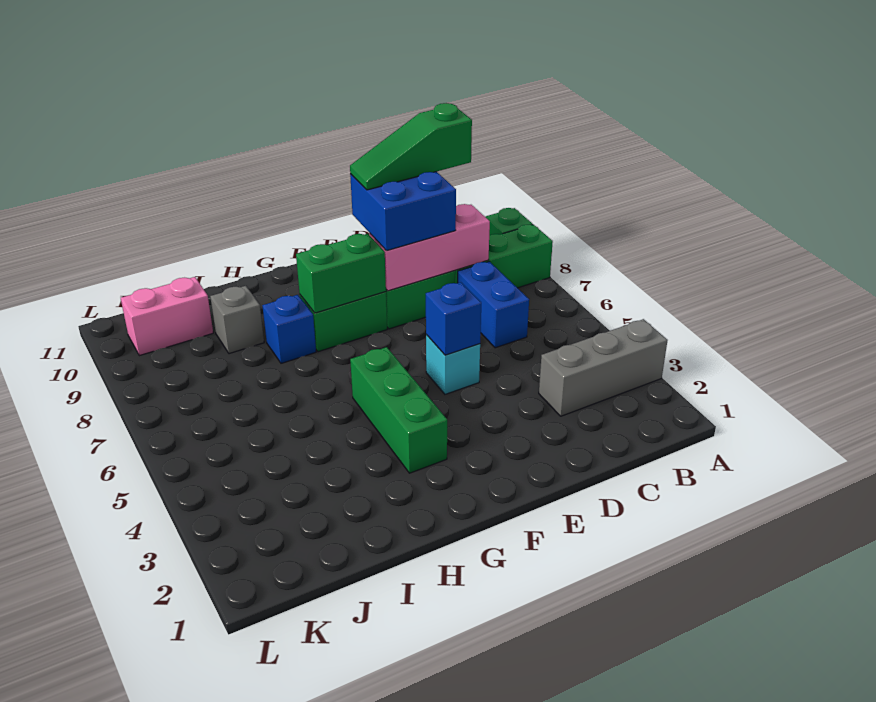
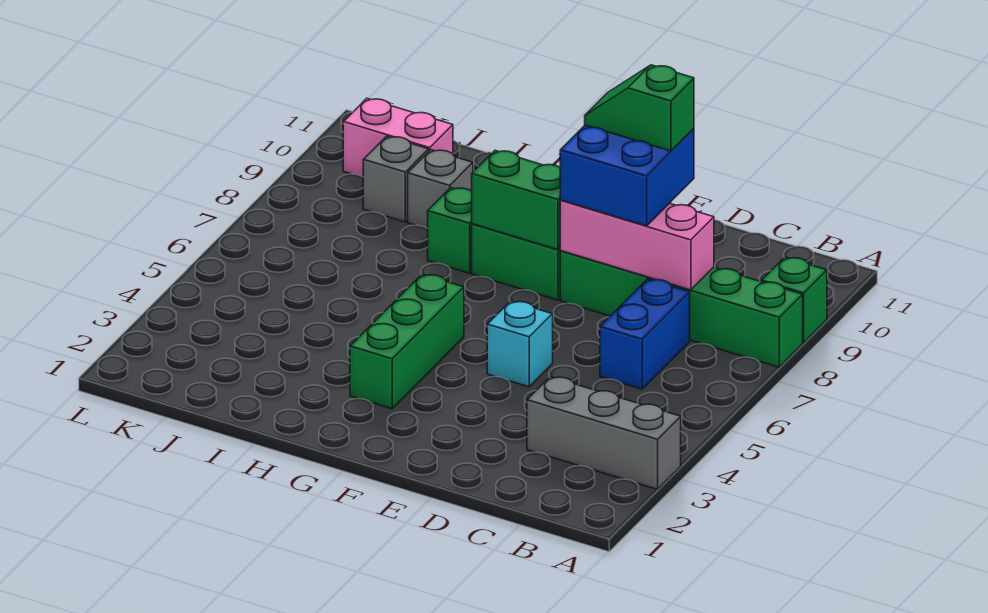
green slope C9:E9 level 4 top C -> green slope D9:E9 level 4 top D
blue brick E5 level 2 -> none
blue brick H8 level 1 -> green brick H8 level 1
none -> grey brick J9 level 1

